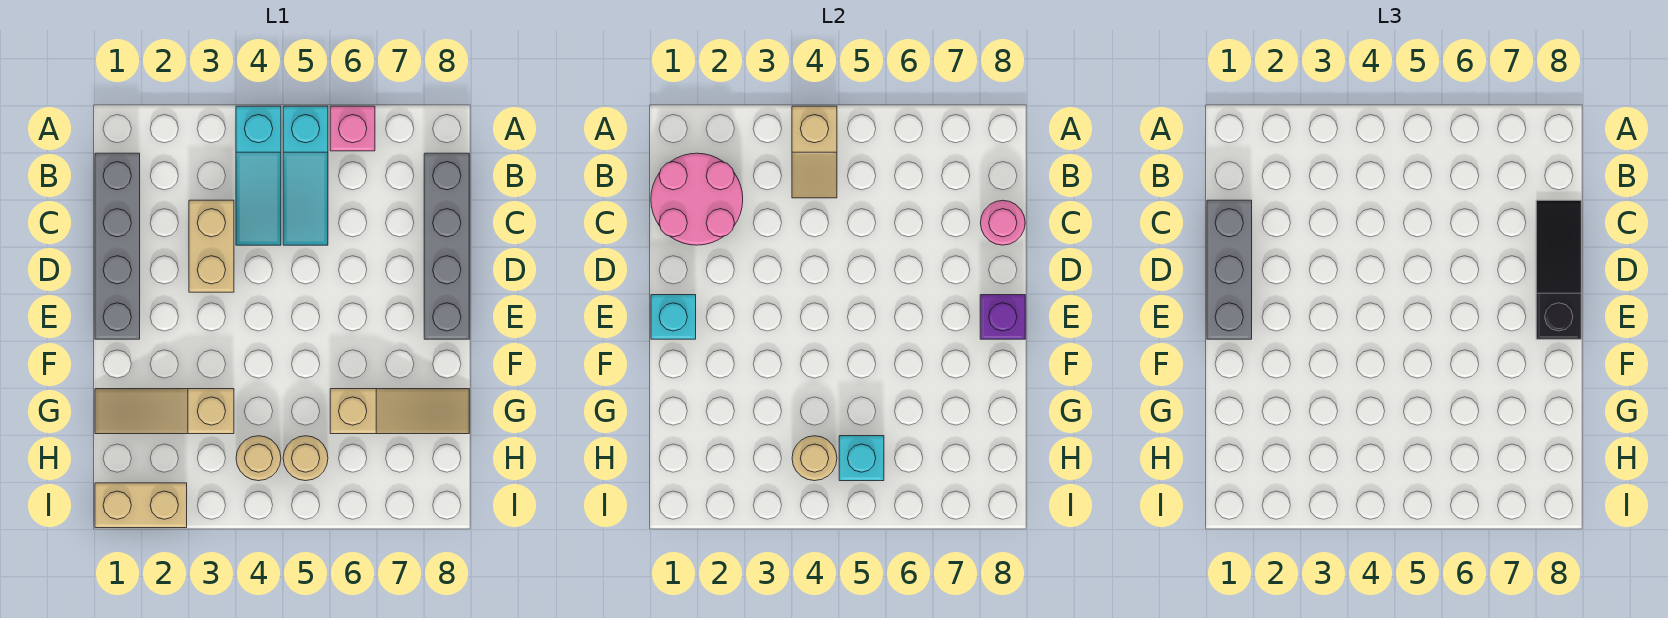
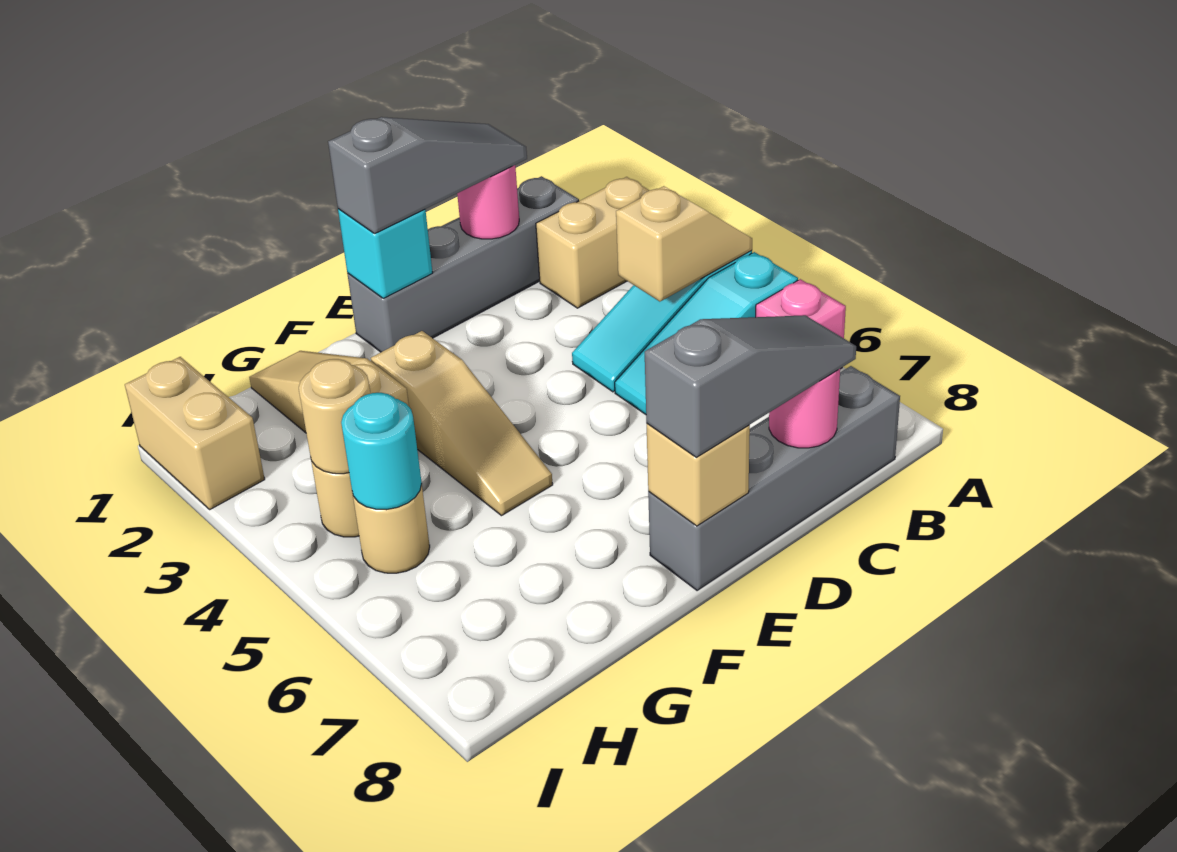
tan slope A4:B4 level 2 top A -> tan slope A4:B4 level 2 top B
pink round brick B1:C2 level 2 -> pink round brick C1 level 2
grey brick C1:E1 level 3 -> grey slope C1:E1 level 3 top E
tan brick C3:D3 level 1 -> tan brick A2:B2 level 1
black slope C8:E8 level 3 top E -> grey slope C8:E8 level 3 top E
purple brick E8 level 2 -> tan brick E8 level 2
tan slope G6:G8 level 1 top 6 -> tan slope F3:F5 level 1 top 3
cyan brick H5 level 2 -> cyan round brick H5 level 2

